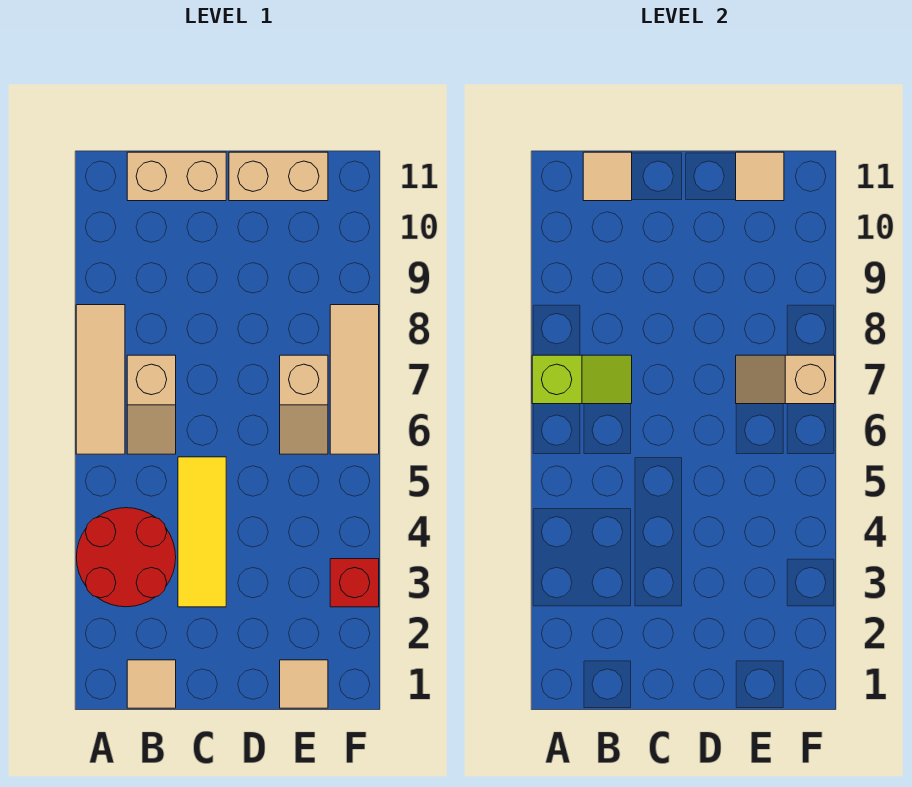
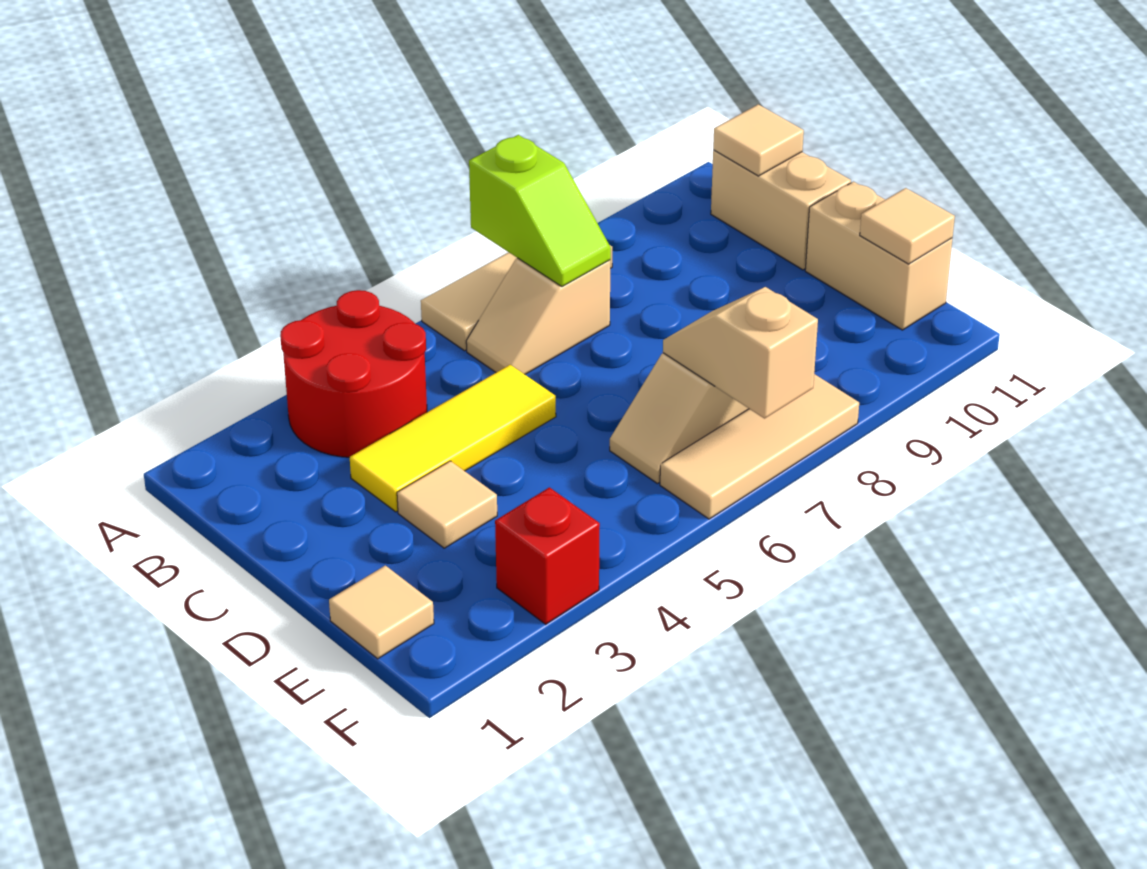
tan tile B1 level 1 -> tan tile D3 level 1

